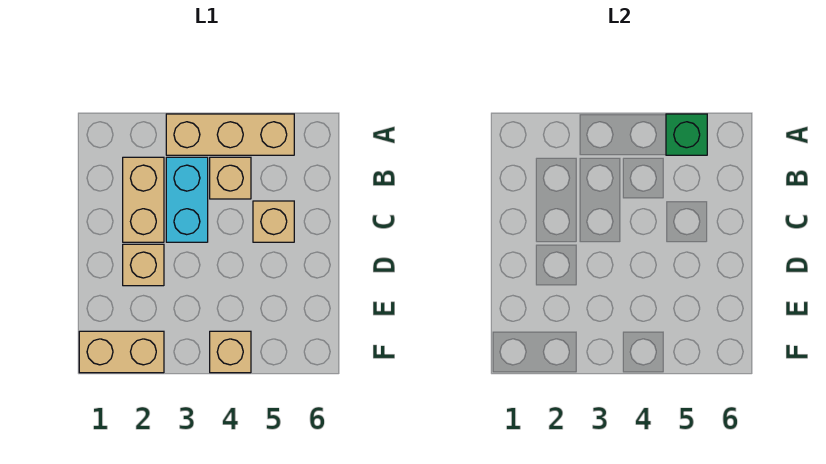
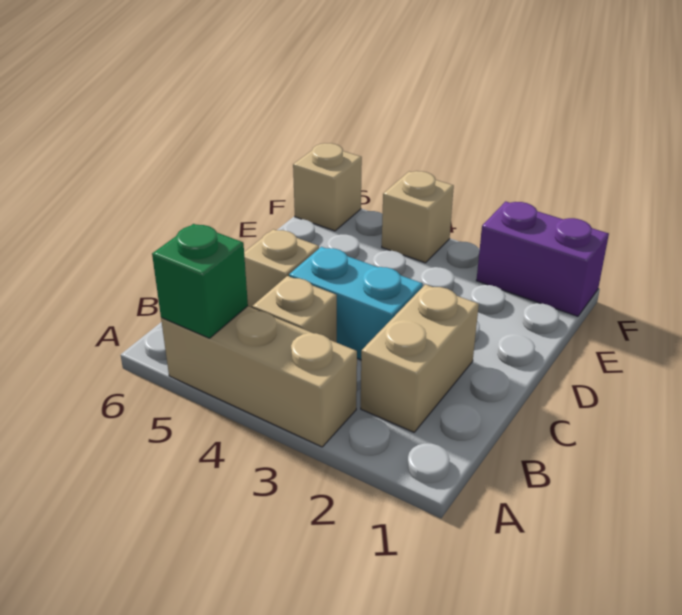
cyan brick B3:C3 level 1 -> cyan brick C3:C4 level 1
tan brick D2 level 1 -> tan brick F6 level 1
tan brick F1:F2 level 1 -> purple brick F1:F2 level 1

